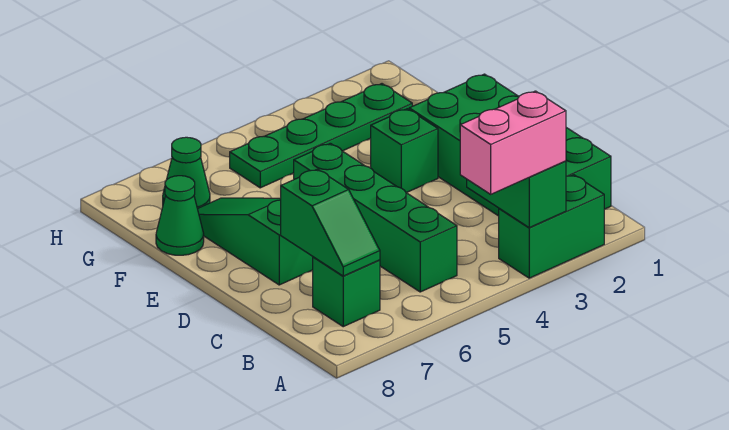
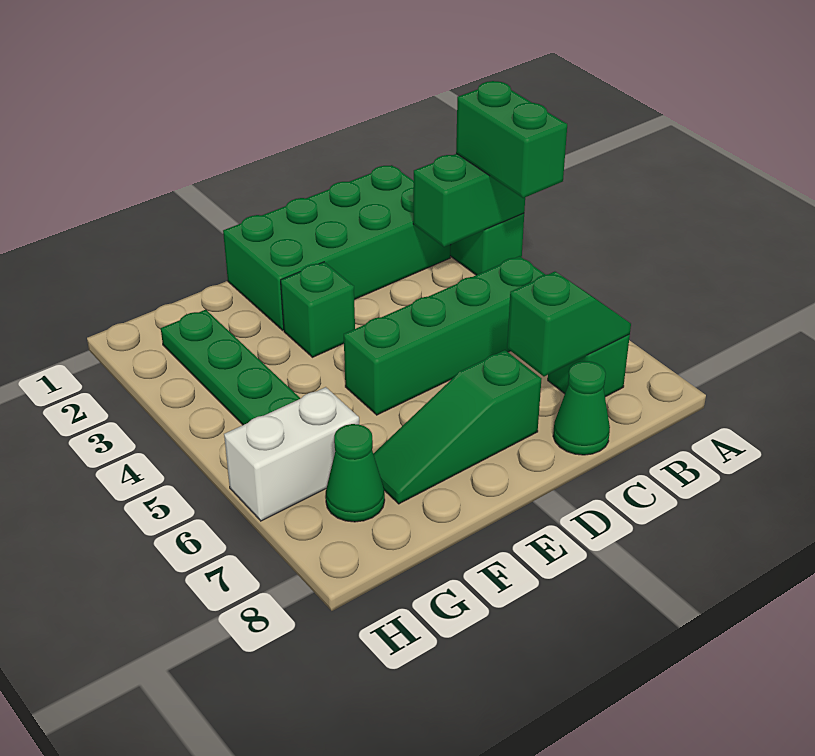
pink brick A3:A4 level 3 -> green brick A3:A4 level 3
green cone F8 level 1 -> green cone C8 level 1
none -> white brick G6:H6 level 1

